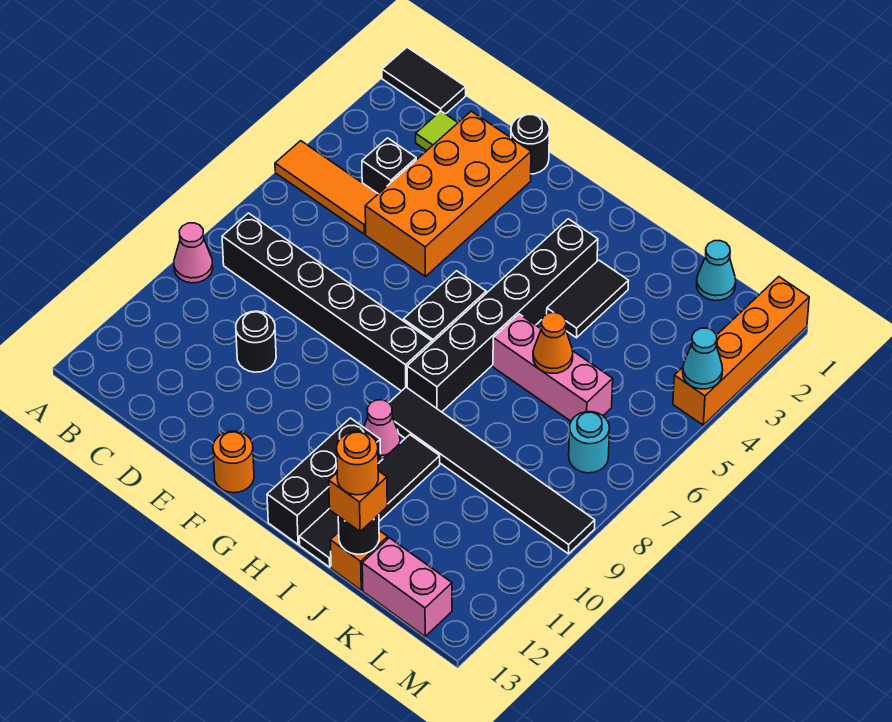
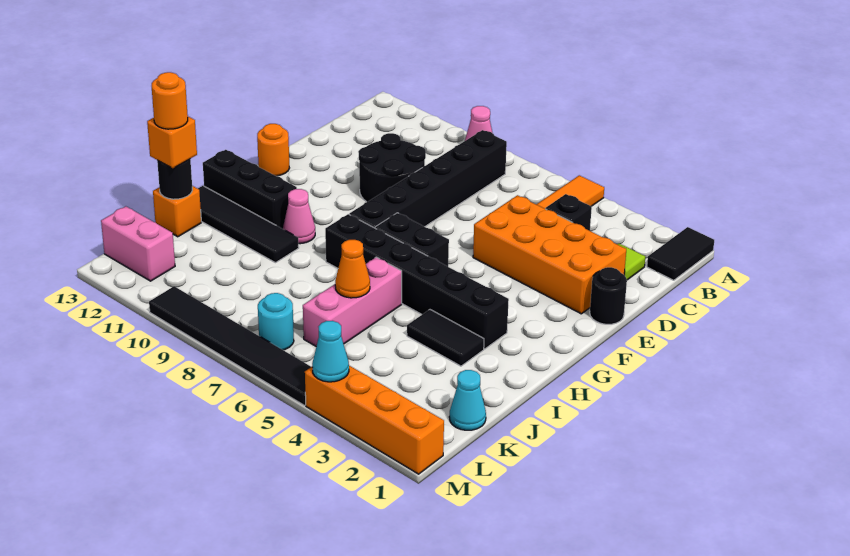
black round brick D10 level 1 -> black round brick D9:E10 level 1
black tile H9:M9 level 1 -> black tile M5:M10 level 1
pink brick K13:L13 level 1 -> pink brick L12:L13 level 1

